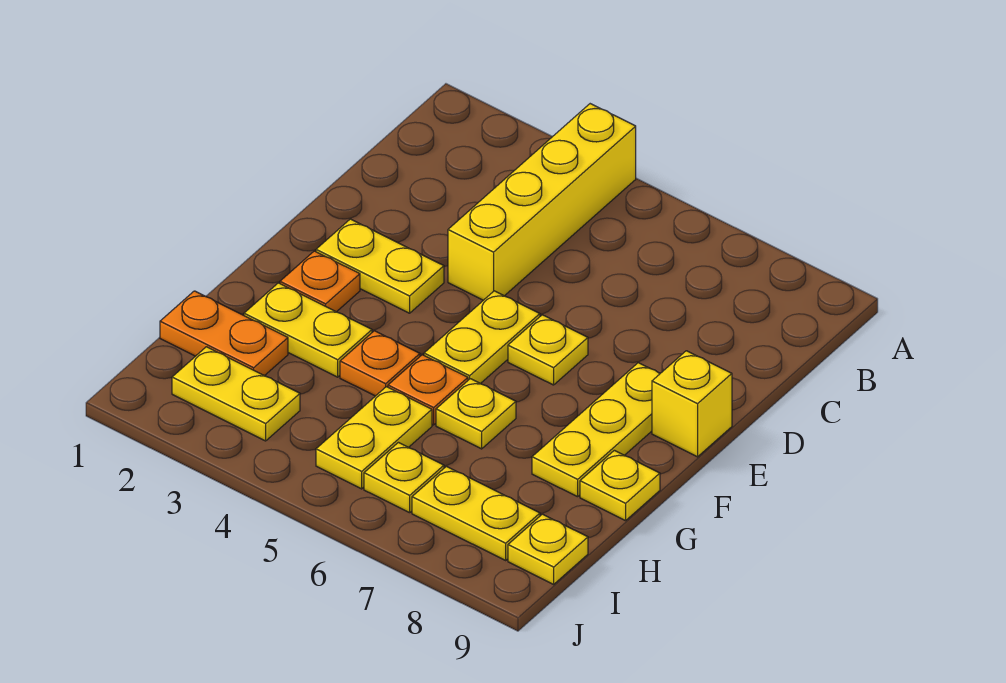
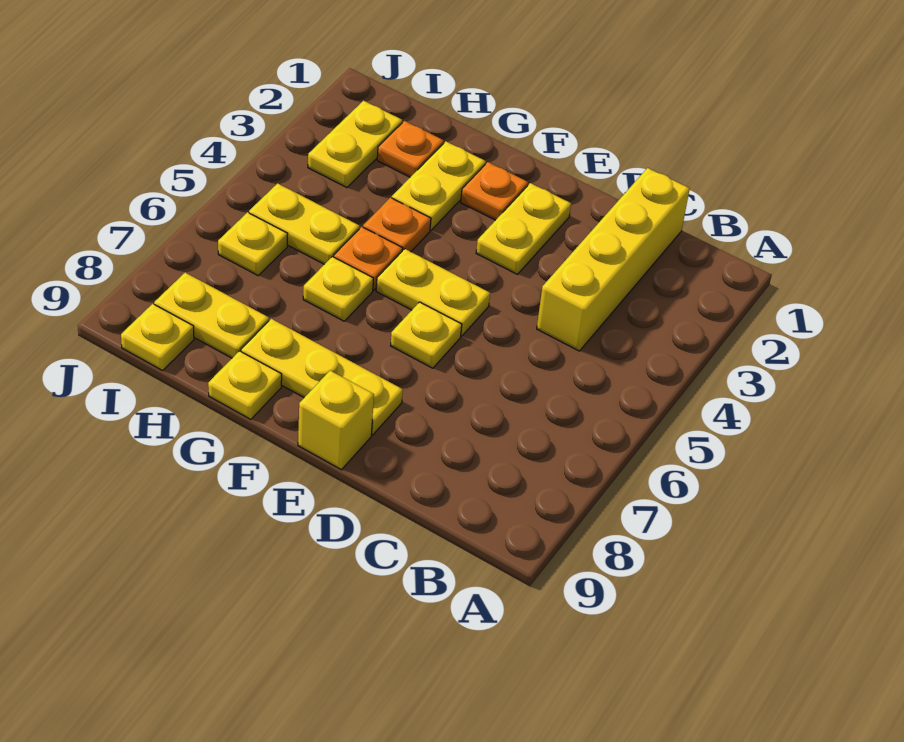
yellow brick A4:D4 level 1 -> yellow brick C1:C4 level 1
orange plate H1:H2 level 1 -> orange plate H2 level 1
yellow plate I7:I8 level 1 -> yellow plate H8:I8 level 1

